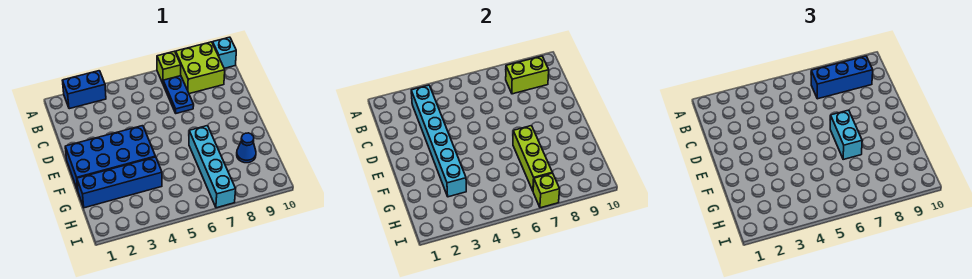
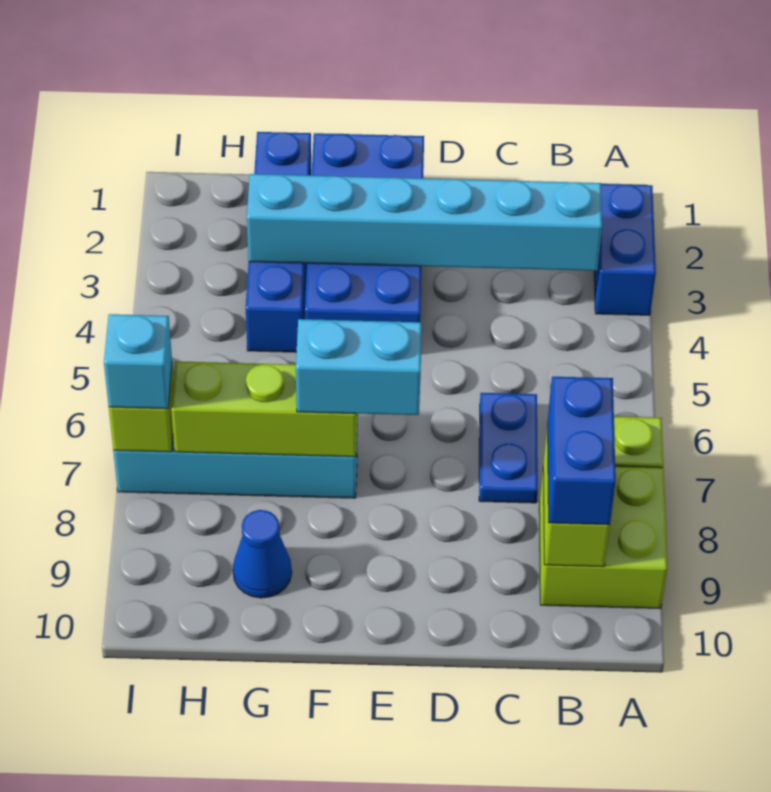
cyan brick A10 level 1 -> cyan brick I7 level 3
blue plate B7:C7 level 1 -> blue plate C6:C7 level 1
blue brick B7:B9 level 3 -> blue brick B8:B9 level 3

